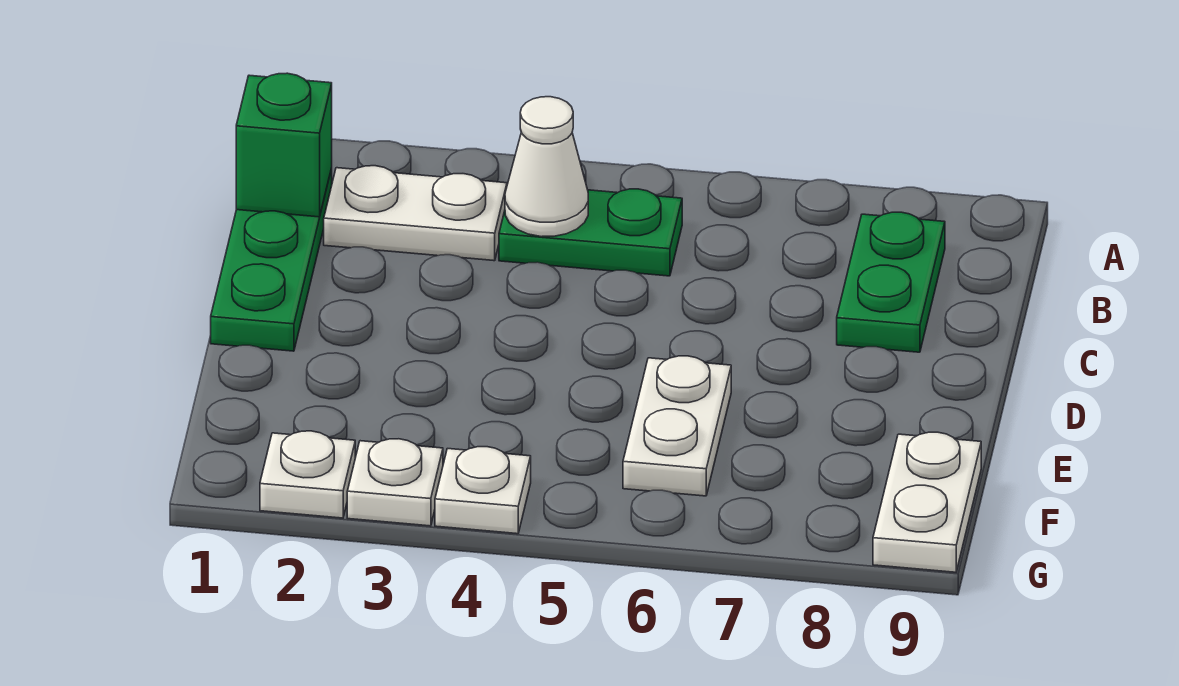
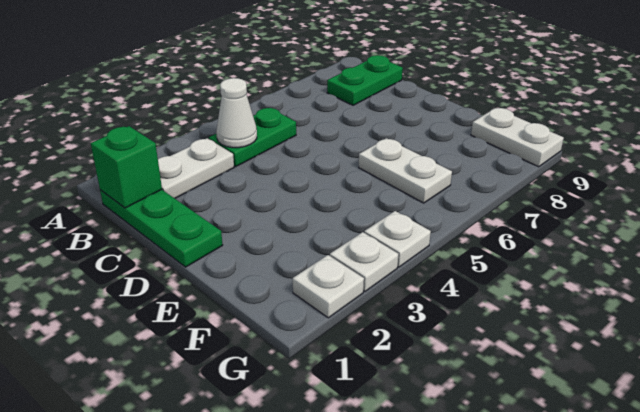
green plate B8:C8 level 1 -> green plate B8:B9 level 1

